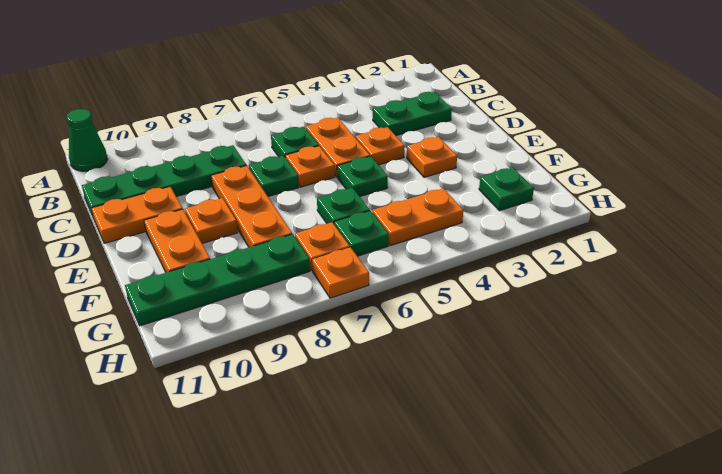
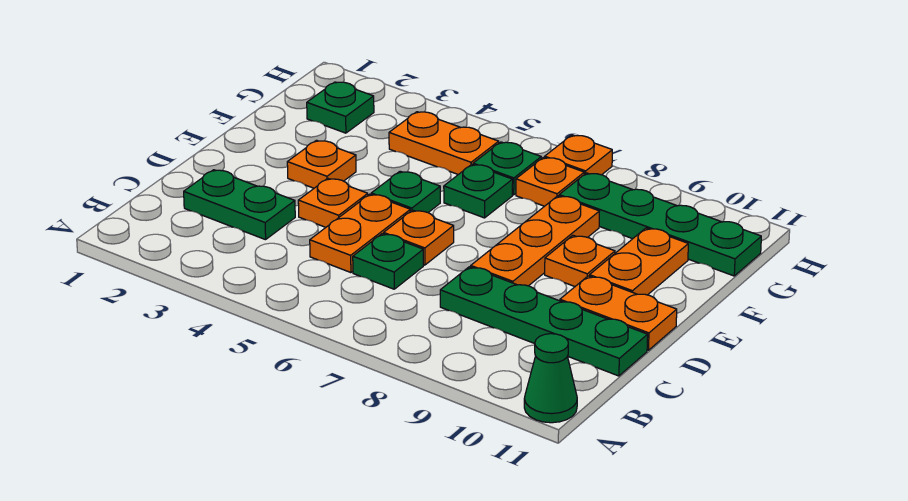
green plate D7 level 1 -> none

